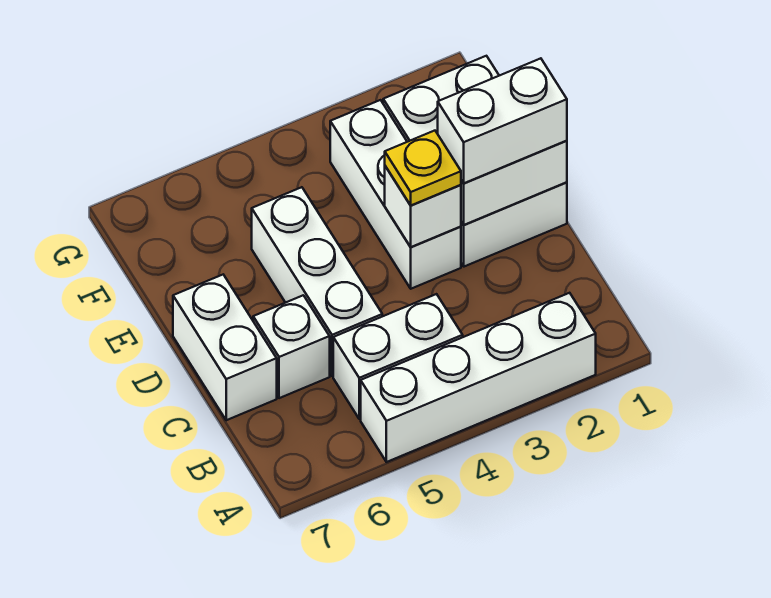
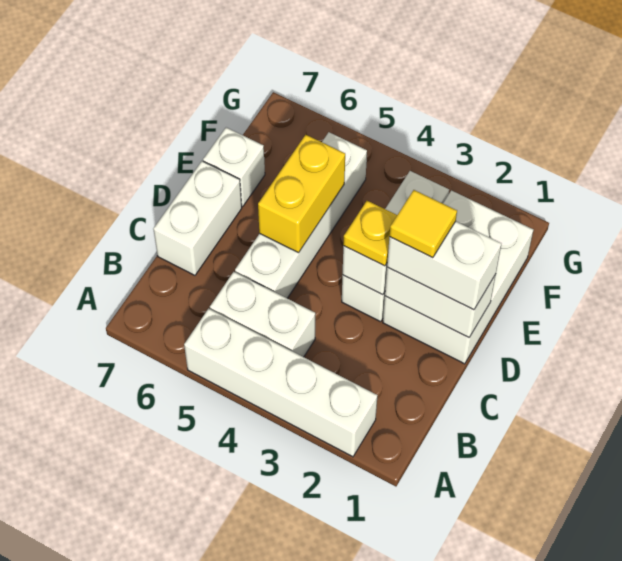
white brick C5:E5 level 1 -> white brick C5:F5 level 1
white brick C6 level 1 -> white brick E7 level 1
none -> yellow tile D2 level 4
none -> yellow brick D5:E5 level 2

